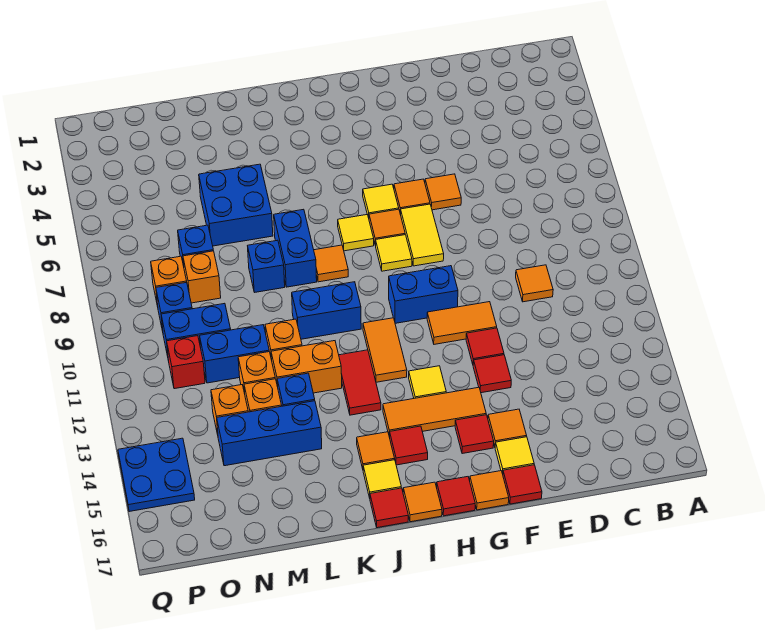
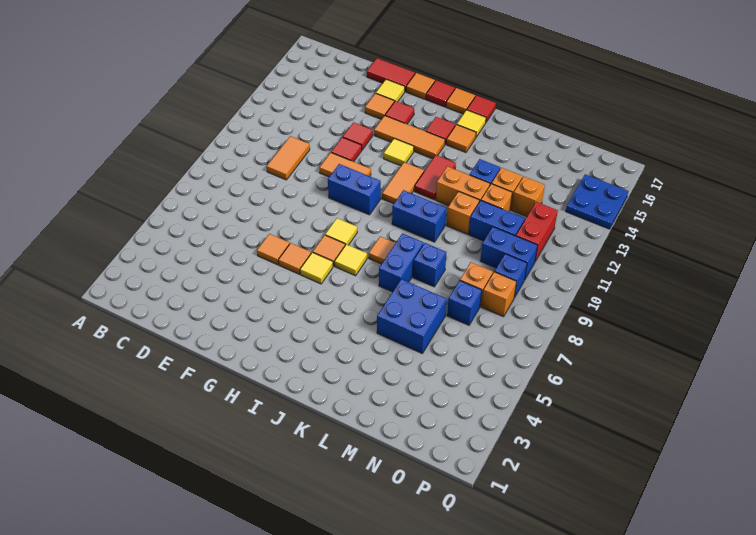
orange tile D10 level 1 -> orange tile D10:D11 level 1
red tile F17 level 1 -> red tile E17:F17 level 1
yellow tile G7:G8 level 1 -> none
blue brick L14:N14 level 1 -> none
red brick O11 level 1 -> red brick O11:O12 level 1

